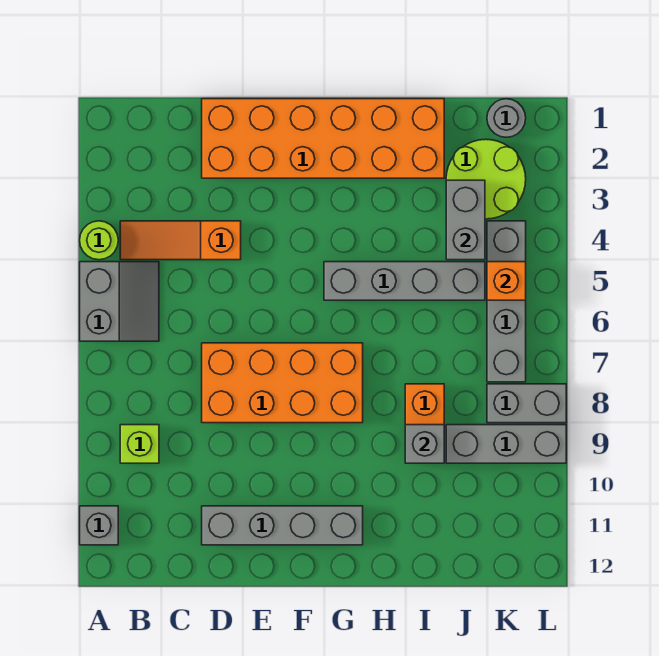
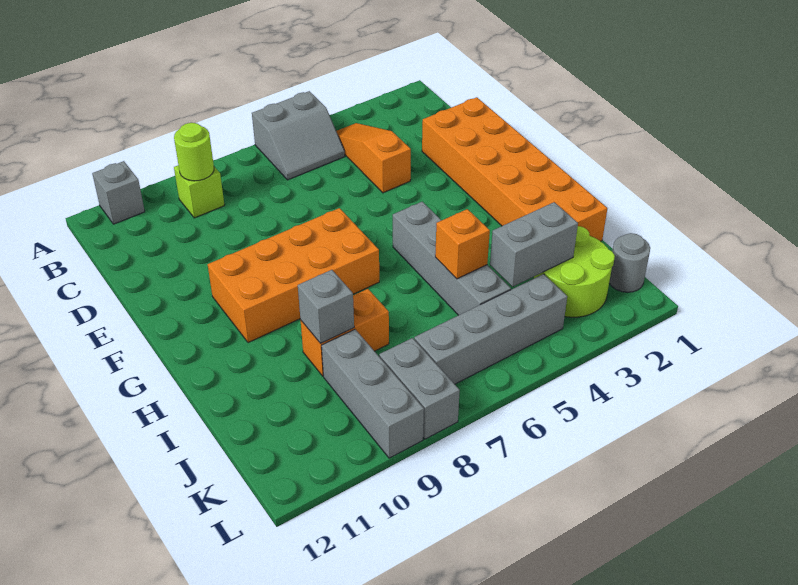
lime round brick A4 level 1 -> lime round brick B9 level 2
orange brick D7:G8 level 1 -> orange brick F7:G10 level 1
grey brick D11:G11 level 1 -> none
orange brick K5 level 2 -> orange brick I5 level 2

